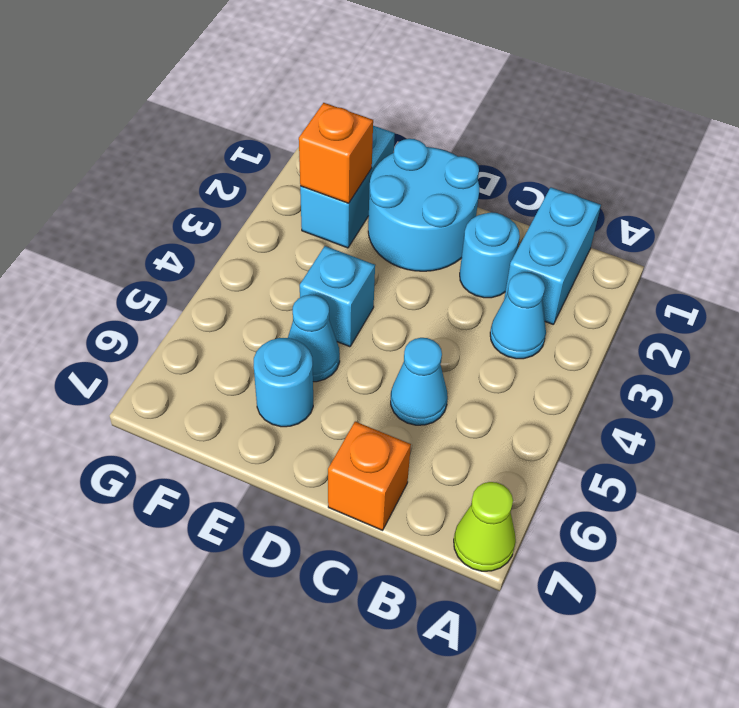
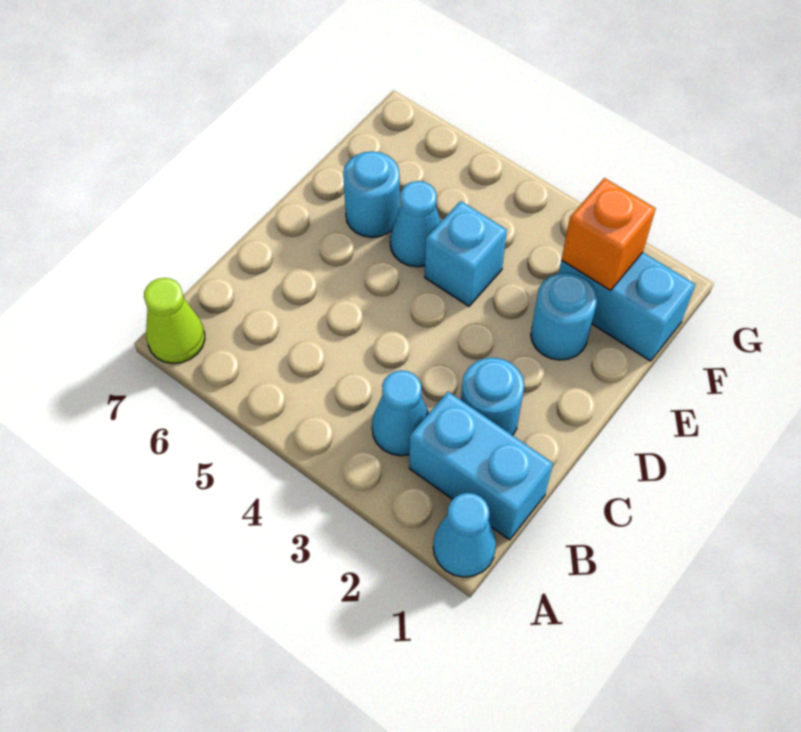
cyan cone C5 level 1 -> cyan cone A1 level 1
orange brick C7 level 1 -> none
cyan round brick D1:E2 level 1 -> cyan round brick E2 level 1

